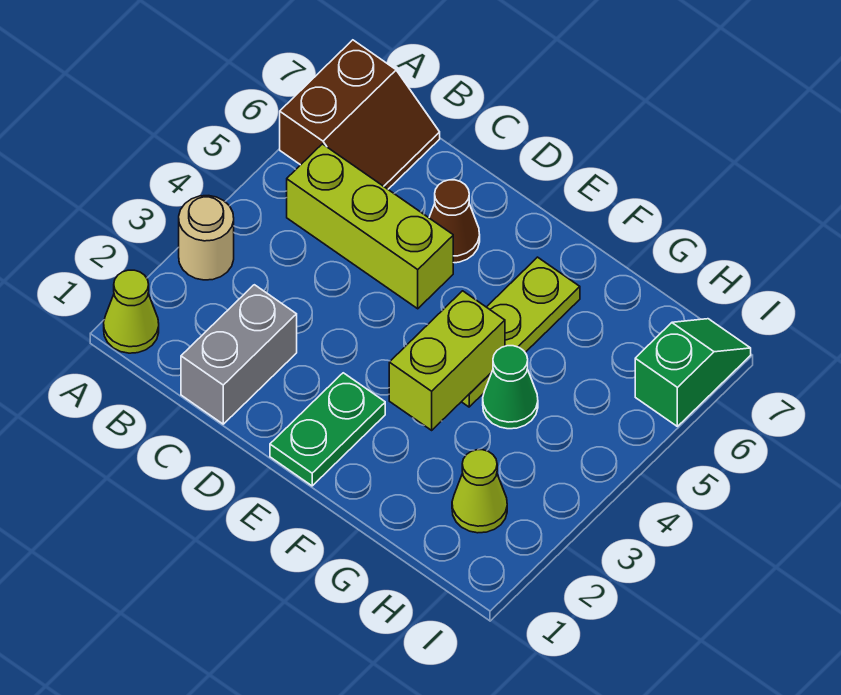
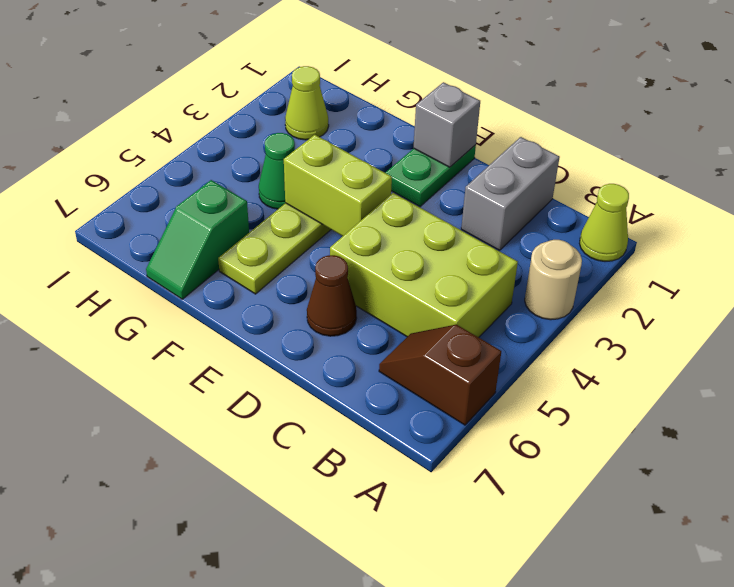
brown slope A6:B7 level 1 top A -> brown slope A6:B6 level 1 top A
lime brick B5:D5 level 1 -> lime brick B4:D5 level 1
none -> grey brick E1 level 2
lime brick F3:F4 level 2 -> lime brick E4:F4 level 2
green slope I6:I7 level 1 top 6 -> green slope G6:G7 level 1 top 6

